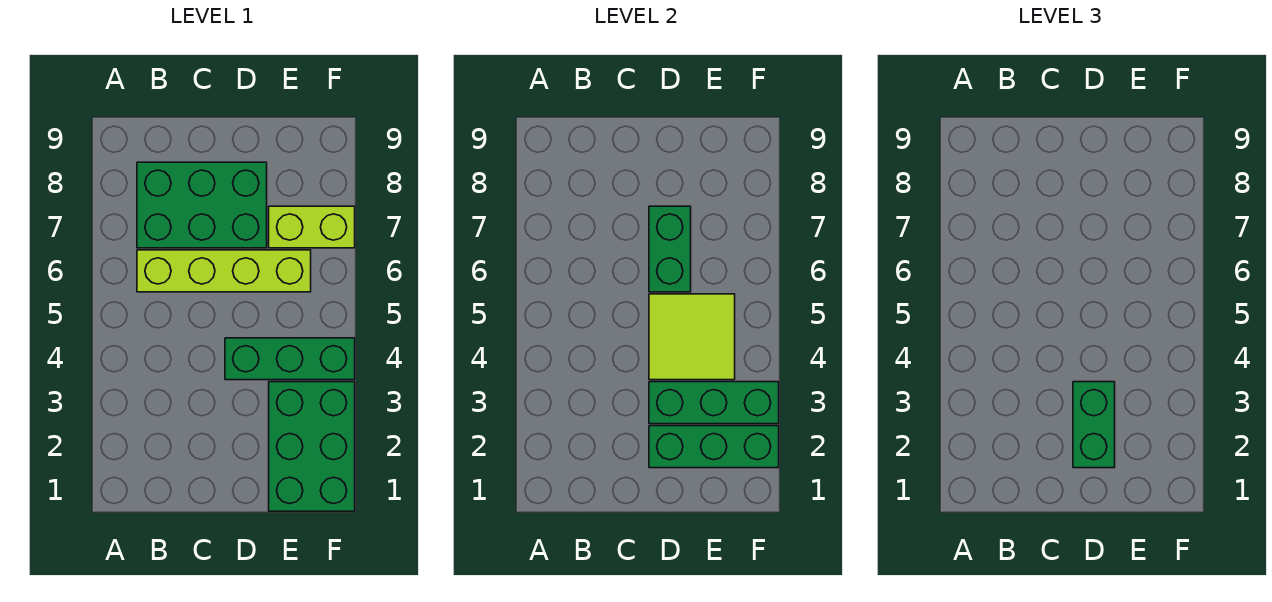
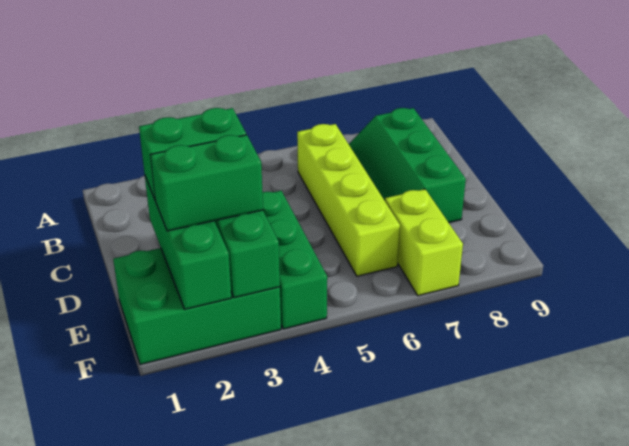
green brick B7:D8 level 1 -> green slope B7:D8 level 1 top 8
lime tile D4:E5 level 2 -> none
green brick D6:D7 level 2 -> green brick E2:E3 level 3

